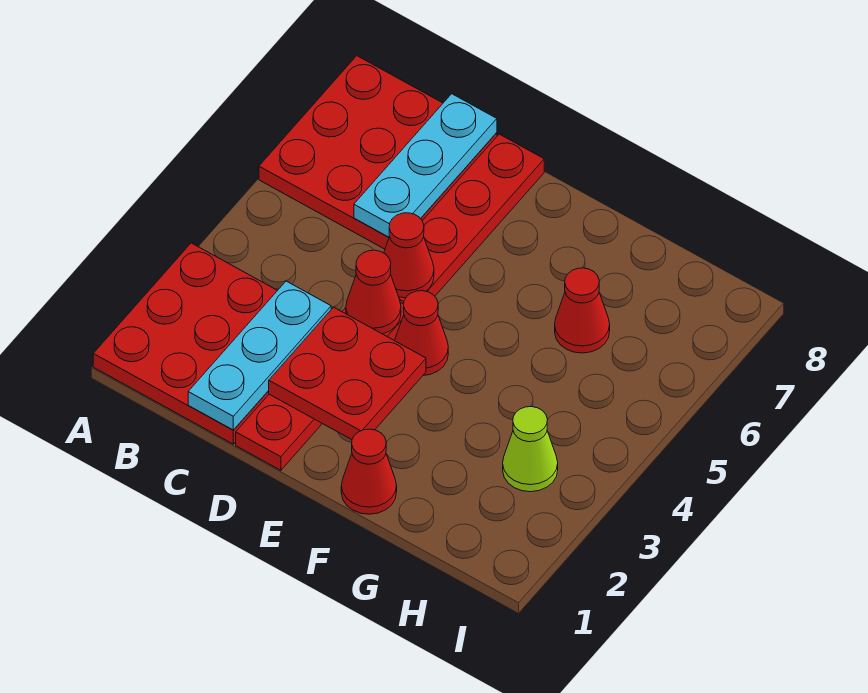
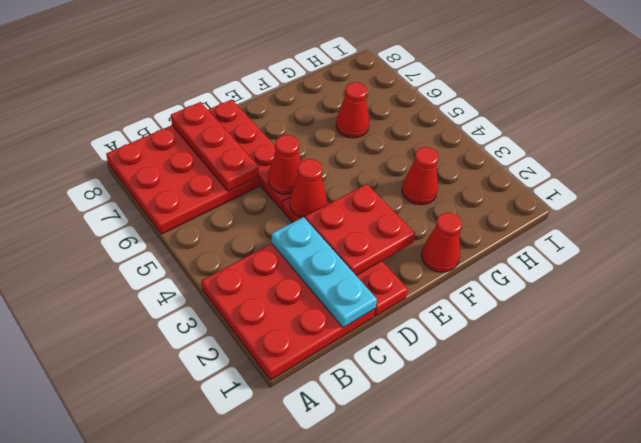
cyan plate C6:C8 level 2 -> red plate C6:C8 level 2
red cone E4 level 1 -> red cone G3 level 1
lime cone H3 level 1 -> none

